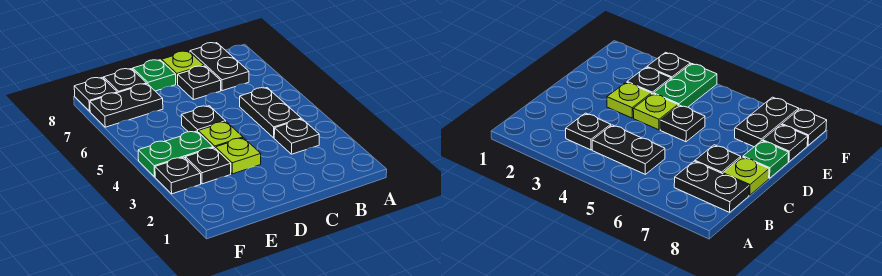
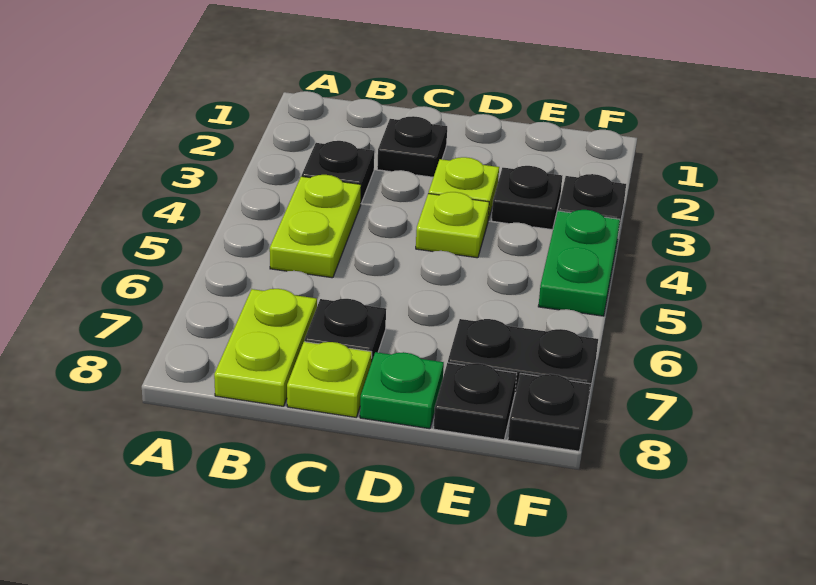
black plate B4:B5 level 1 -> lime plate B4:B5 level 1
black plate B7:B8 level 1 -> lime plate B7:B8 level 1
black plate D5 level 1 -> black plate C2 level 1
green plate E4:F4 level 1 -> green plate F4:F5 level 1

